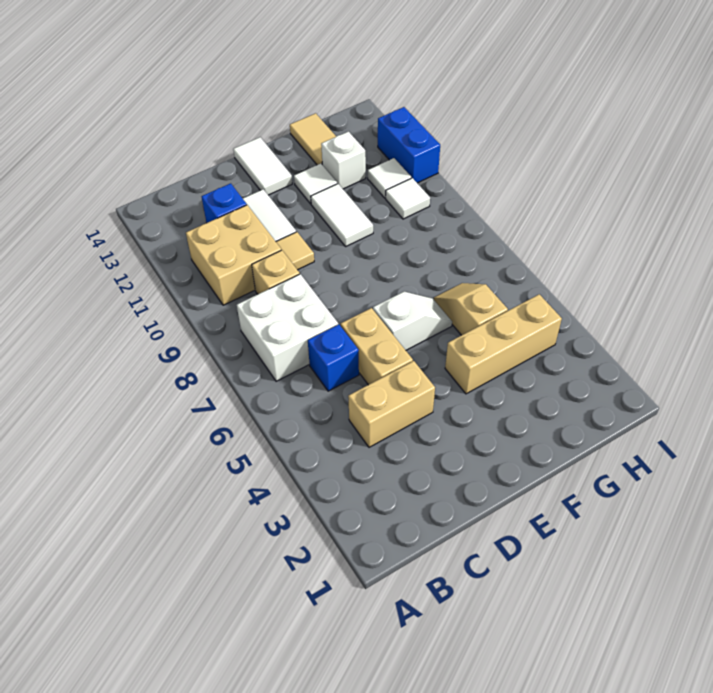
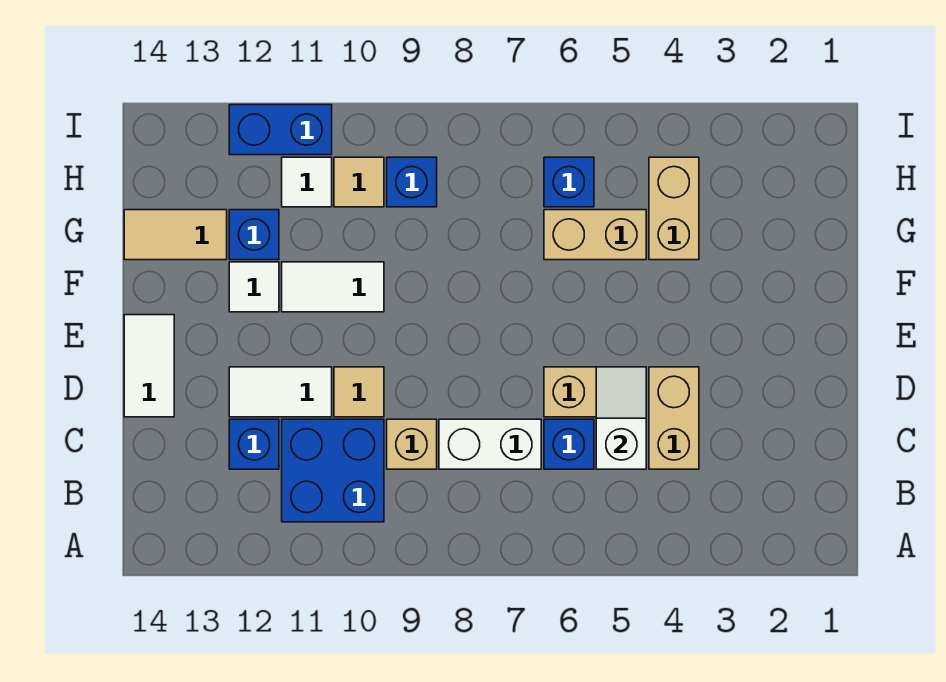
white brick B7:C8 level 1 -> white brick C7:C8 level 1
tan brick B10:C11 level 1 -> blue brick B10:C11 level 1
white slope E6:F6 level 1 top E -> white slope C5:D5 level 2 top C
white tile E13:E14 level 1 -> white tile D14:E14 level 1
tan brick F4:H4 level 1 -> tan brick G4:H4 level 1
tan slope G5:G6 level 1 top 5 -> tan brick G5:G6 level 1
white brick G12 level 1 -> blue brick G12 level 1
none -> blue brick H6 level 1
none -> blue brick H9 level 1
white tile H10 level 1 -> tan tile H10 level 1

